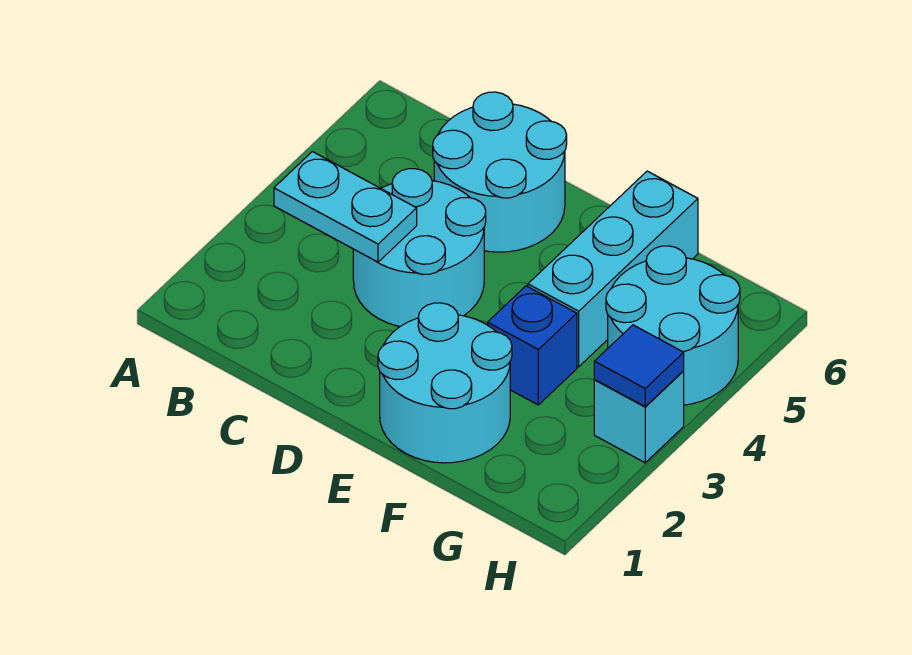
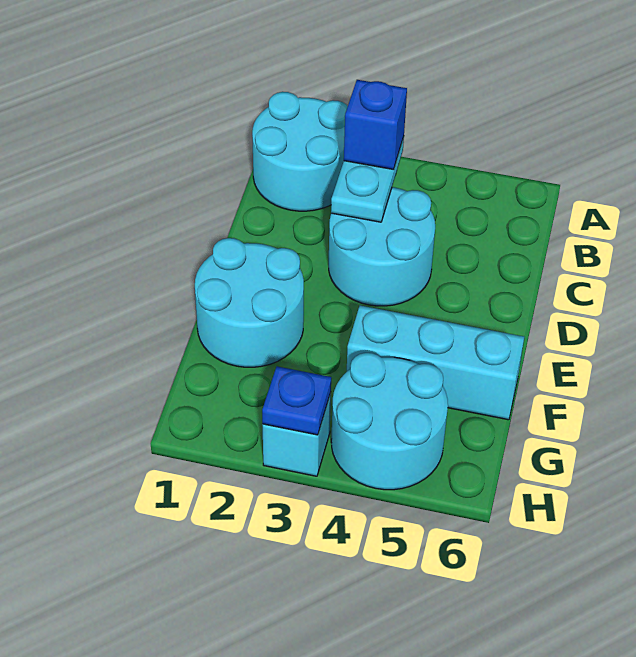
cyan round brick C5:D6 level 1 -> cyan round brick A1:B2 level 1
blue brick F3 level 1 -> blue brick B3 level 3
blue tile H3 level 2 -> blue plate H3 level 2

